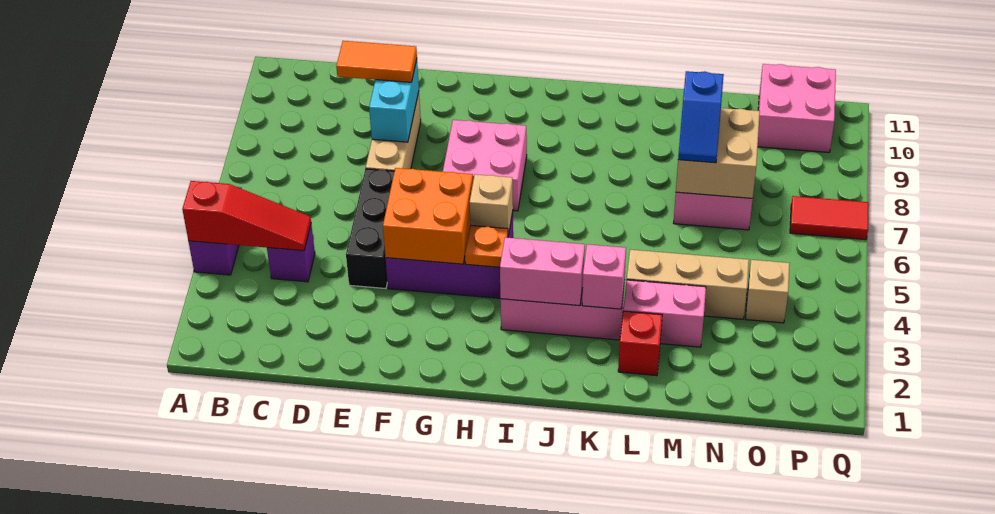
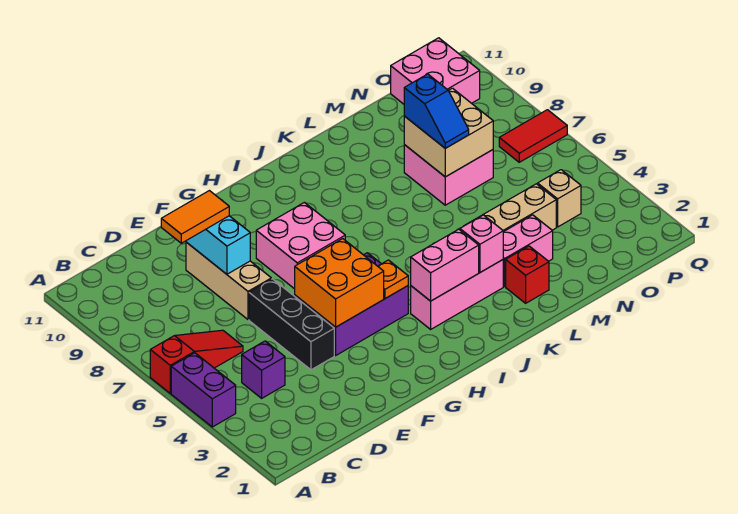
red slope A4:C4 level 2 top A -> red slope A6:C6 level 1 top A
tan brick H5 level 2 -> none

